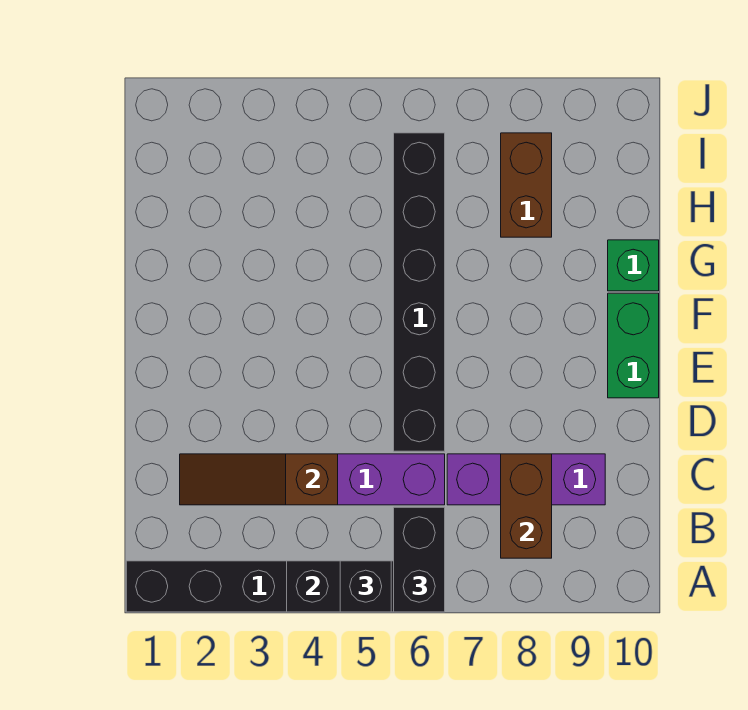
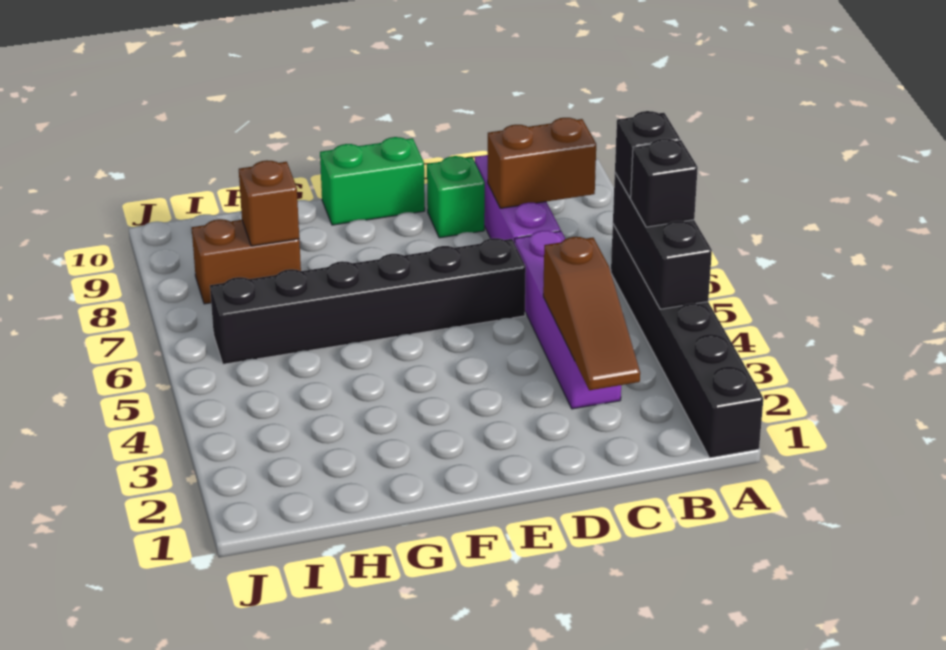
black brick A6:B6 level 3 -> black brick A6 level 3
green brick G10 level 1 -> green brick D9 level 1
none -> brown brick H8 level 2

